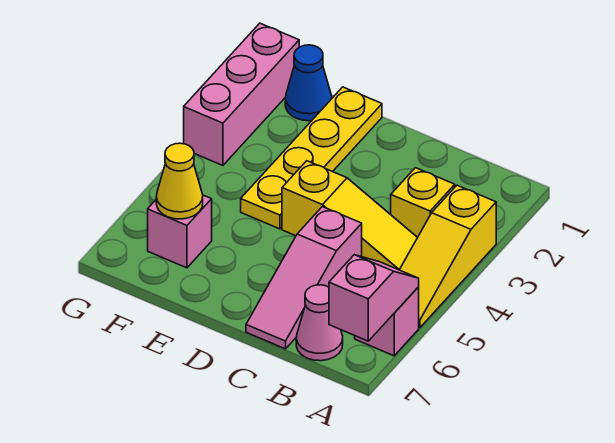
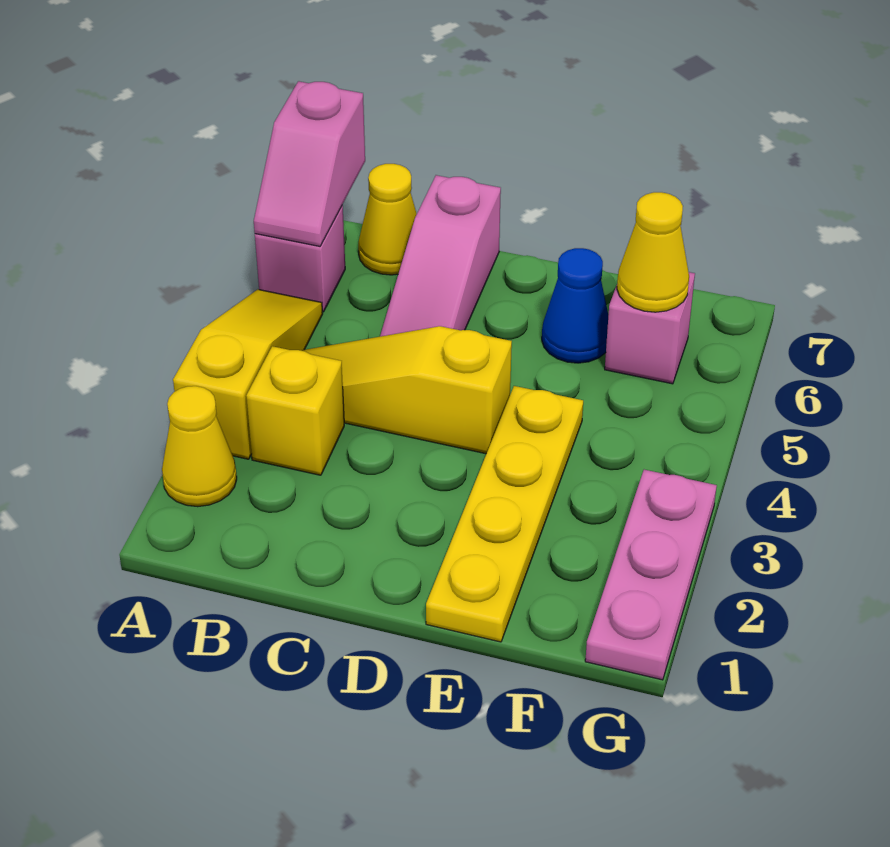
none -> yellow cone A2 level 1
pink cone B7 level 1 -> yellow cone B7 level 1
pink slope C5:C7 level 1 top 5 -> pink slope C5:C7 level 1 top 7
blue cone F1 level 1 -> blue cone E6 level 1
pink brick G1:G3 level 1 -> pink plate G1:G3 level 1

